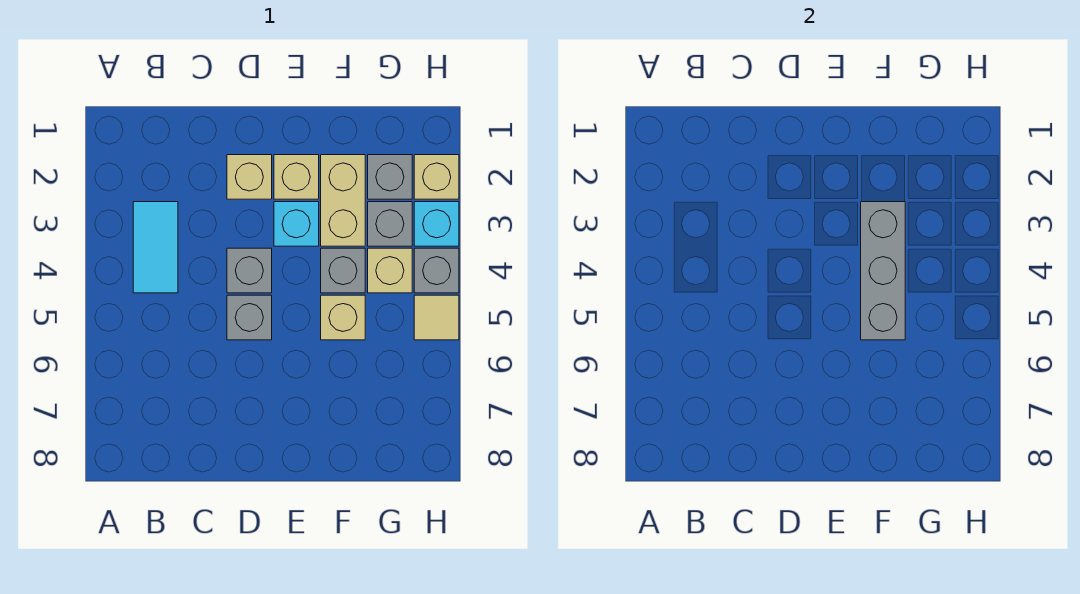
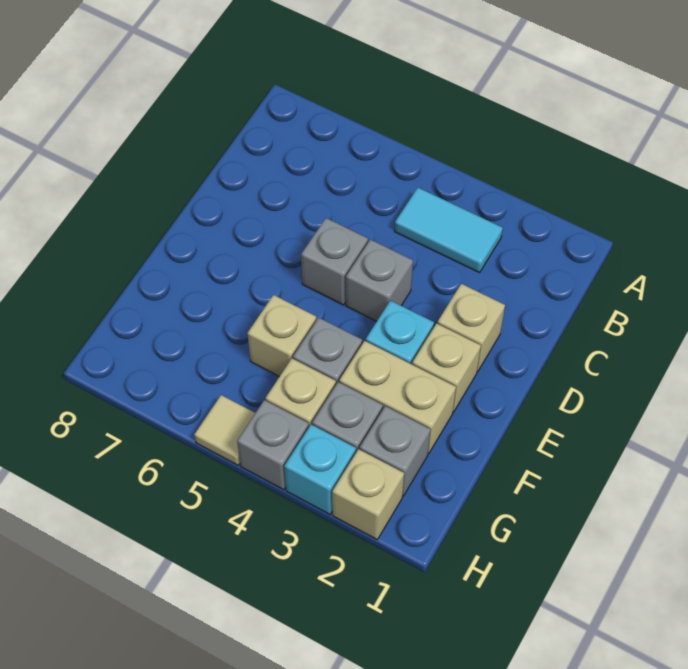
grey brick F3:F5 level 2 -> none

